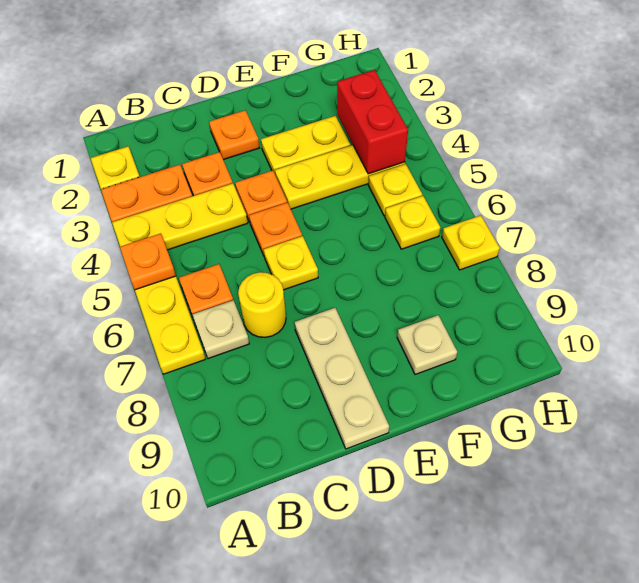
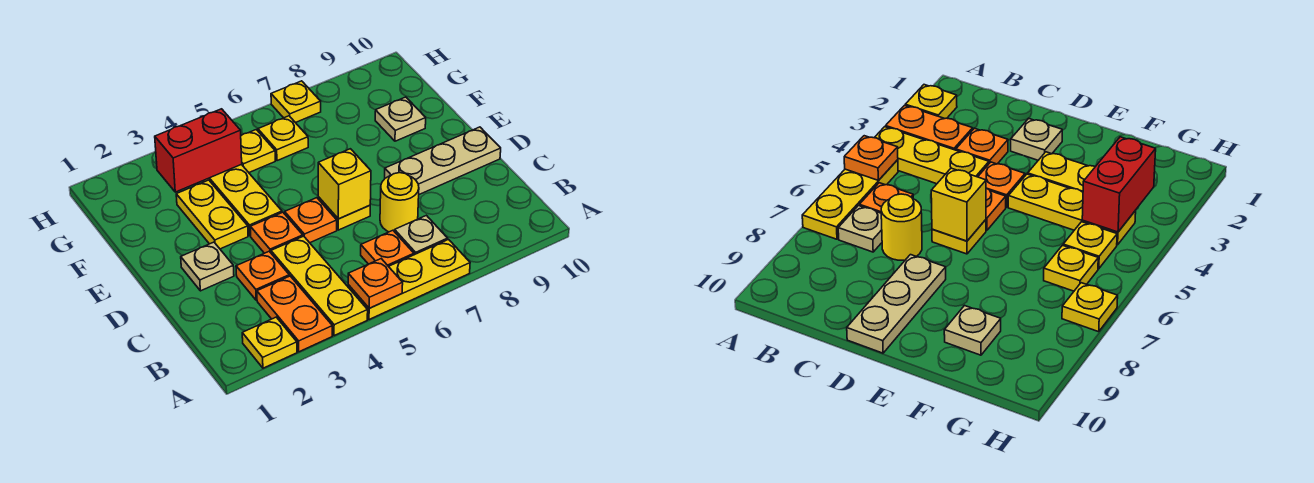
orange plate D2 level 1 -> tan plate D2 level 1
none -> yellow brick D6 level 2

